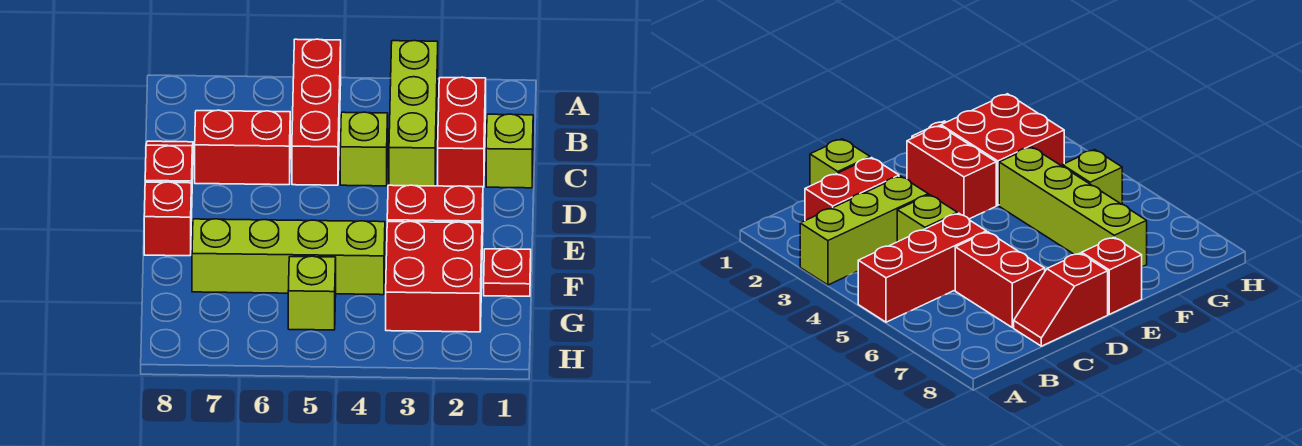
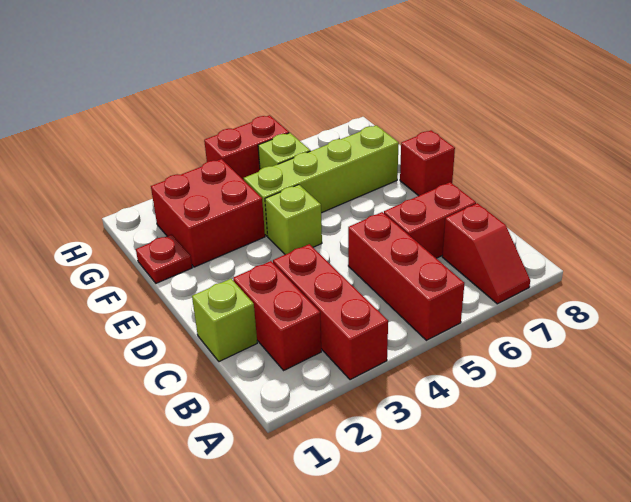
lime brick A3:C3 level 1 -> red brick A3:C3 level 1
lime brick C4 level 1 -> lime brick E4 level 1
red slope C8:D8 level 1 top D -> red slope A7:B7 level 1 top B
red brick E2:E3 level 1 -> red brick H4:H5 level 1

